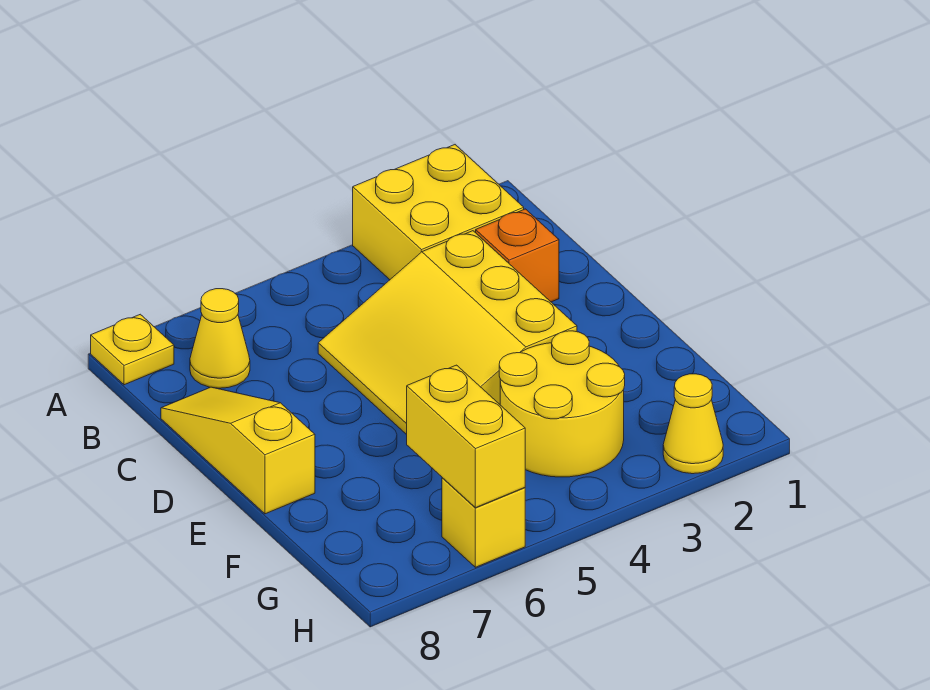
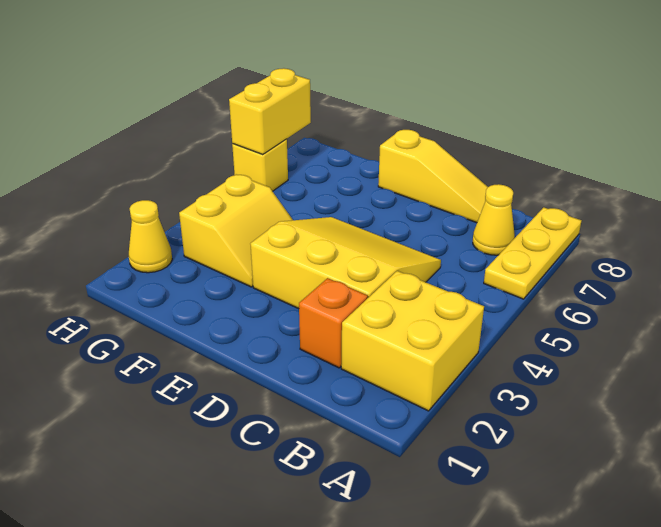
yellow plate A8 level 1 -> yellow plate A6:A8 level 1
yellow round brick F3:G4 level 1 -> yellow slope F3:G4 level 1 top G
yellow brick G6:H6 level 2 -> yellow brick H6:H7 level 2

